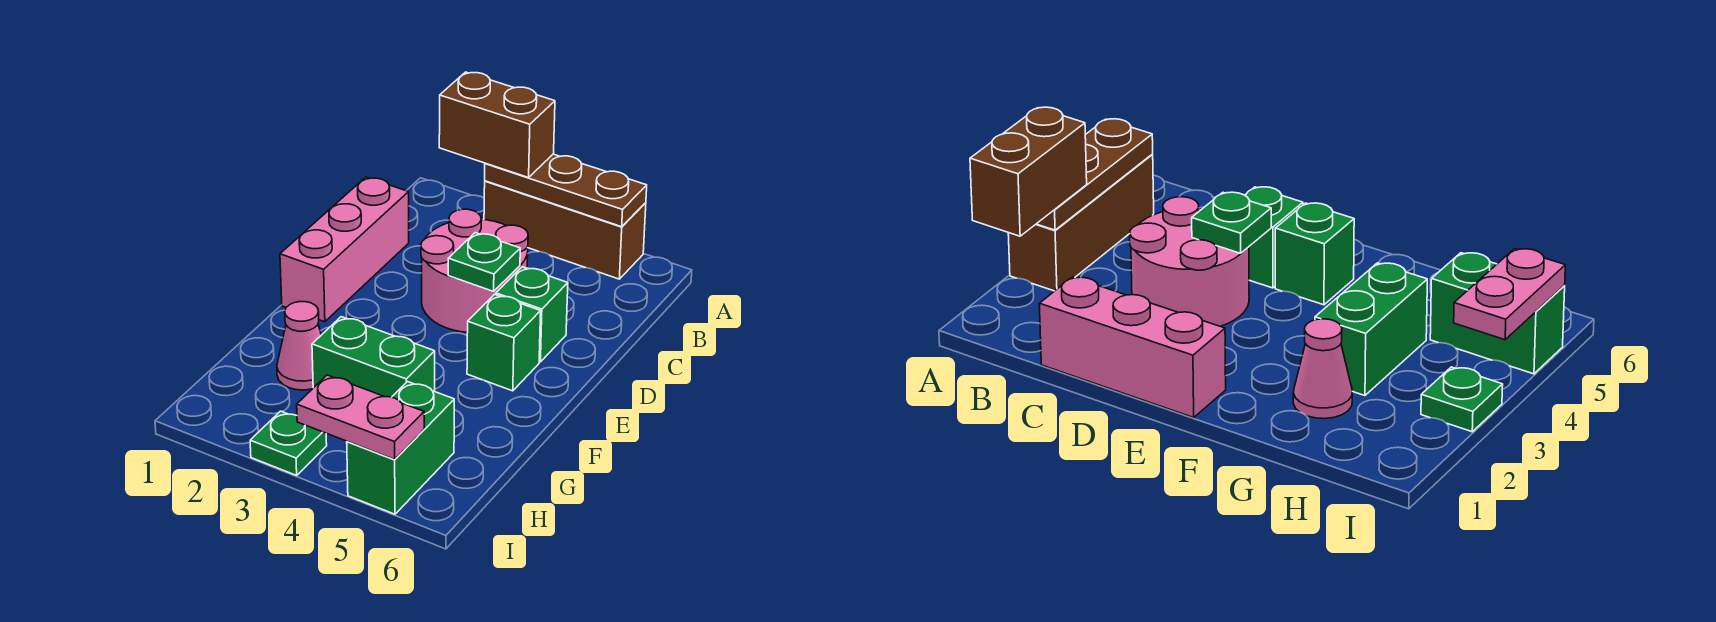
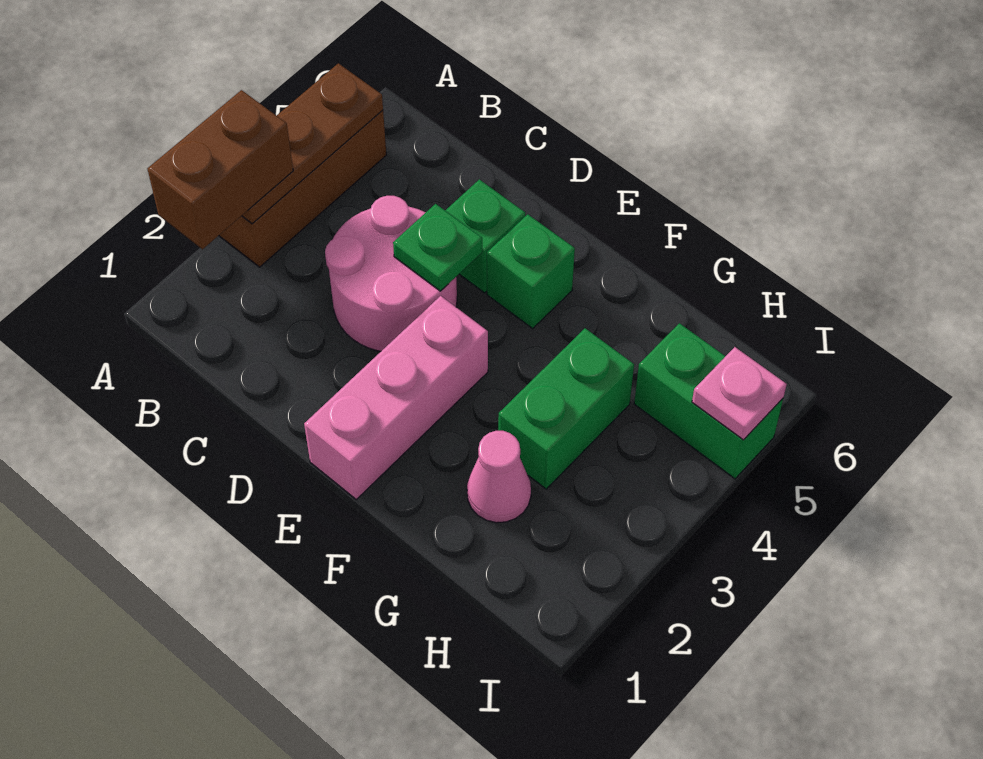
pink brick C1:E1 level 1 -> pink brick E1:E3 level 1
green plate I3 level 1 -> none
pink plate I4:I5 level 2 -> pink plate I5 level 2

